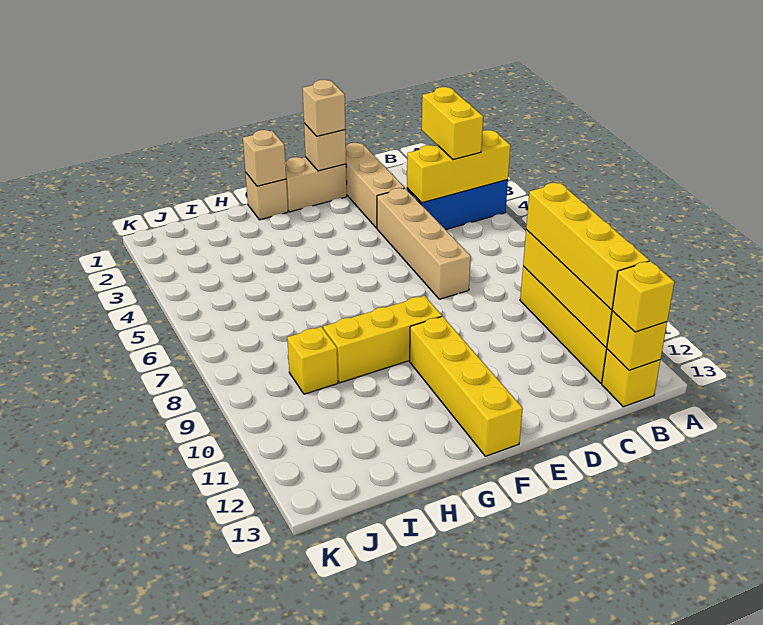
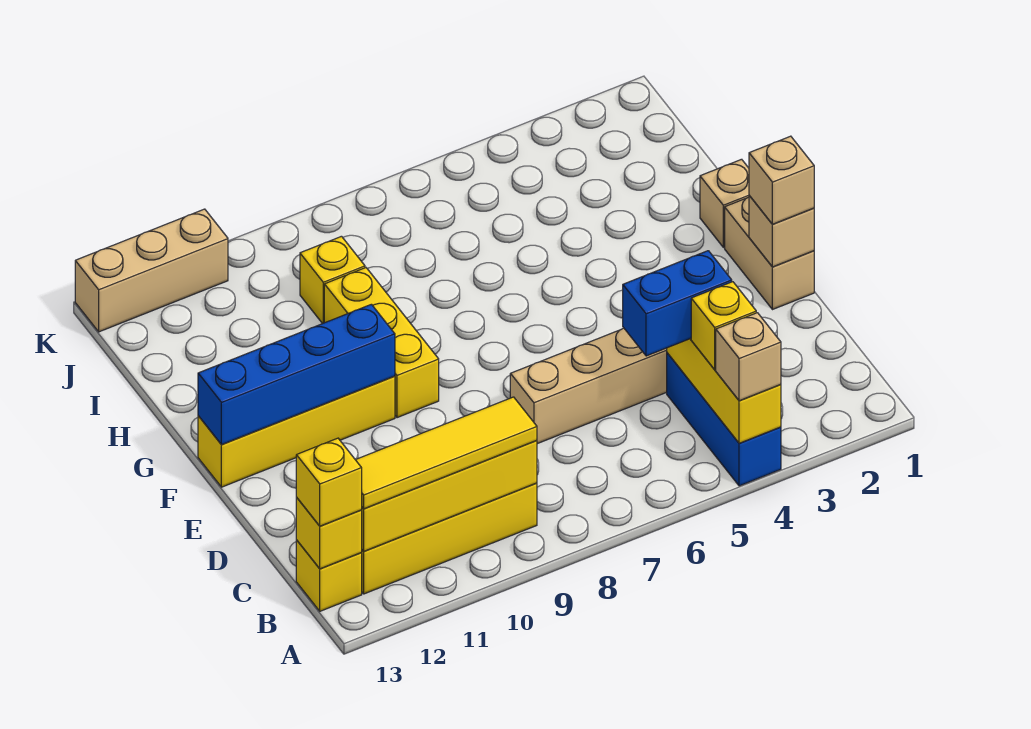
yellow brick B3:B4 level 3 -> yellow brick B4 level 3
yellow brick B9:B12 level 3 -> yellow tile B9:B12 level 3
none -> blue brick C4:C5 level 3
tan brick D1:D3 level 1 -> tan brick K11:K13 level 1
none -> blue brick F10:F13 level 2
tan brick G1 level 2 -> tan brick A4 level 3

